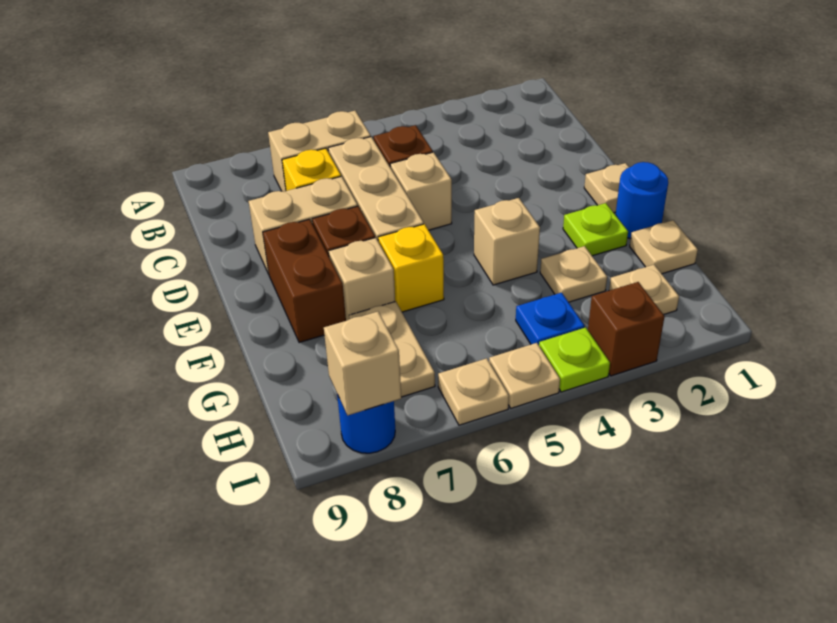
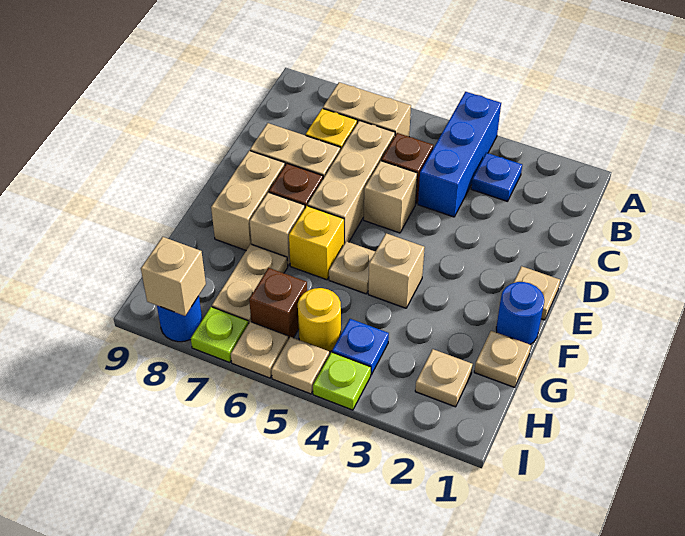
none -> blue brick A4:C4 level 1
none -> blue plate B3 level 1
brown brick E8:F8 level 1 -> tan brick E8:F8 level 1
lime plate F2 level 1 -> lime plate I7 level 1
tan plate G3 level 1 -> tan plate F5 level 1
none -> yellow round brick H5 level 1
brown brick I3 level 1 -> brown brick H6 level 1

